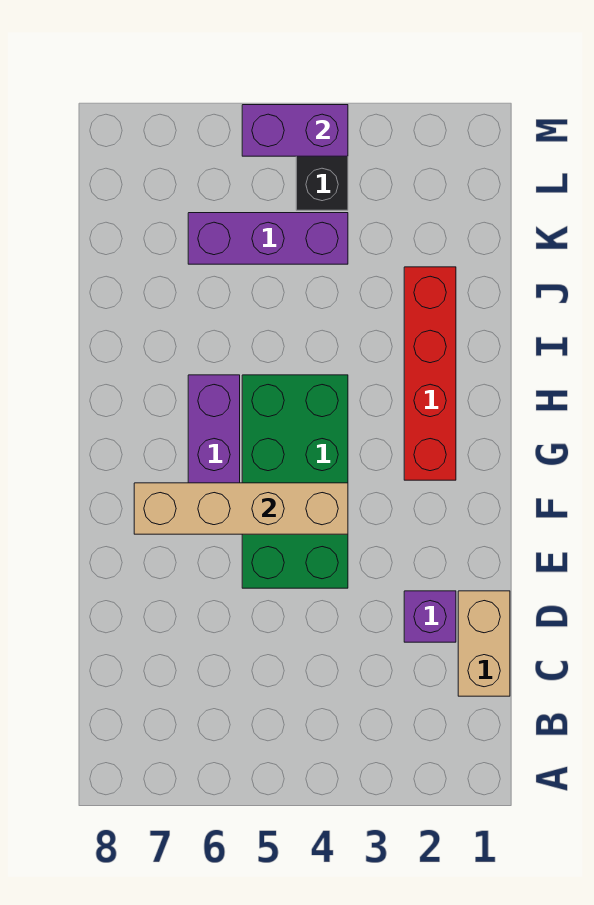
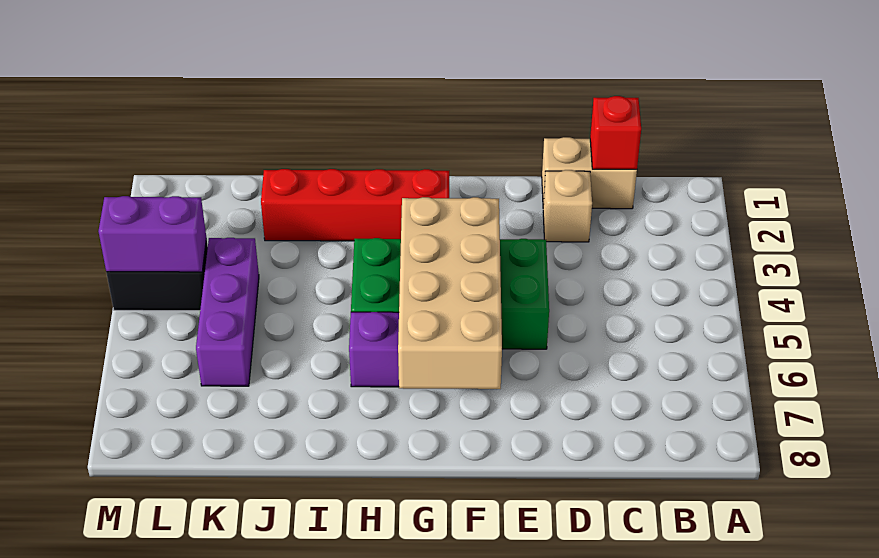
none -> red brick C1 level 2
purple brick D2 level 1 -> tan brick D2 level 1
tan brick F4:F7 level 2 -> tan brick F4:G7 level 2
purple brick M4:M5 level 2 -> purple brick L4:M4 level 2

